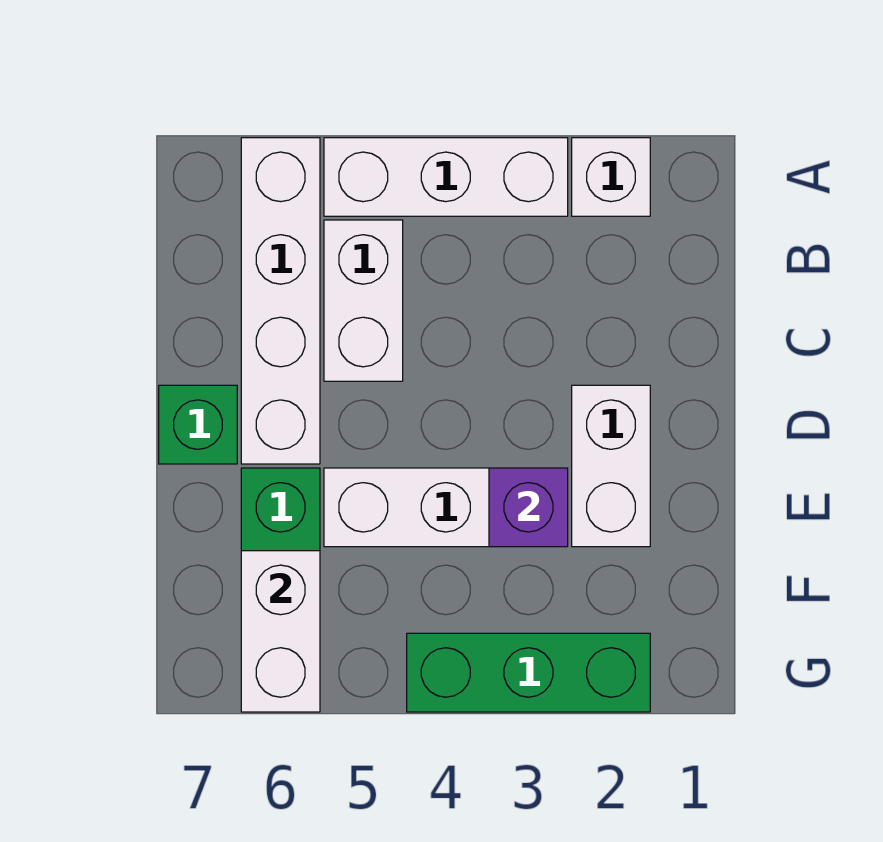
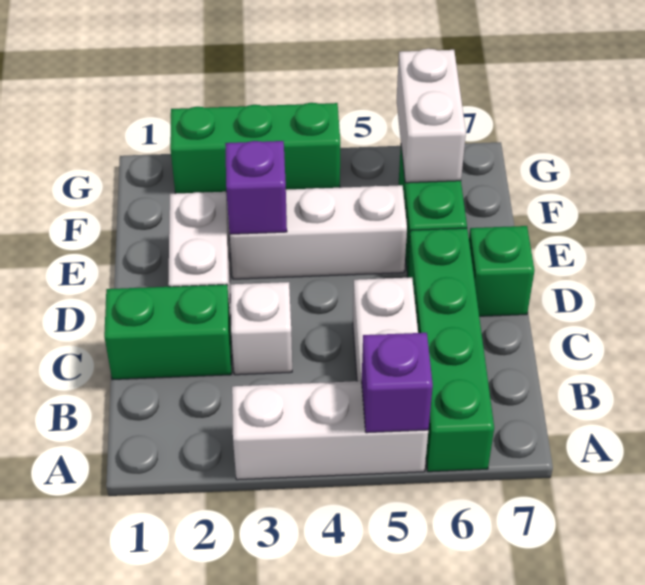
white brick A2 level 1 -> white brick C3 level 1
none -> purple brick A5 level 2
white brick A6:D6 level 1 -> green brick A6:D6 level 1
none -> green brick C1:C2 level 1

